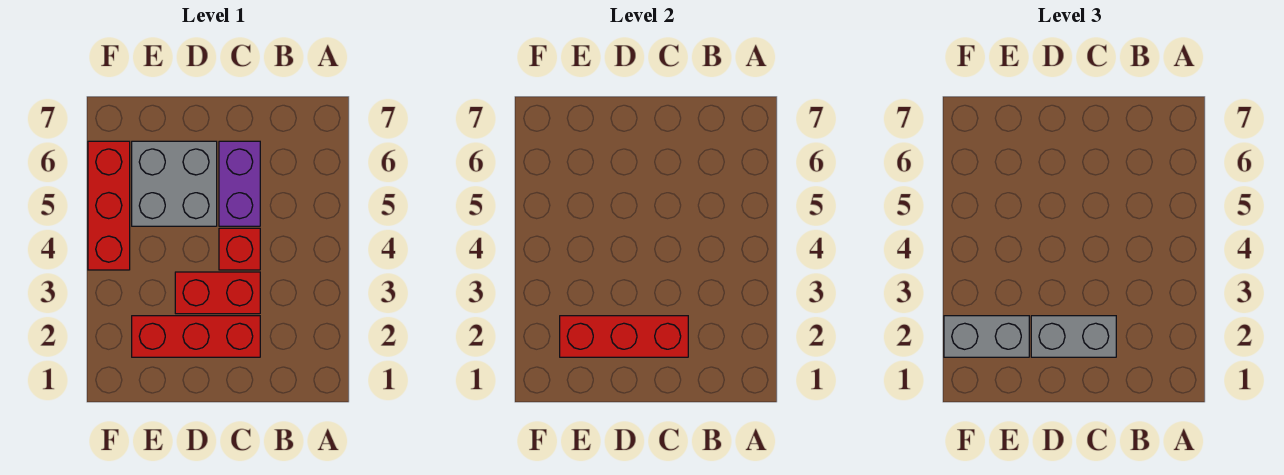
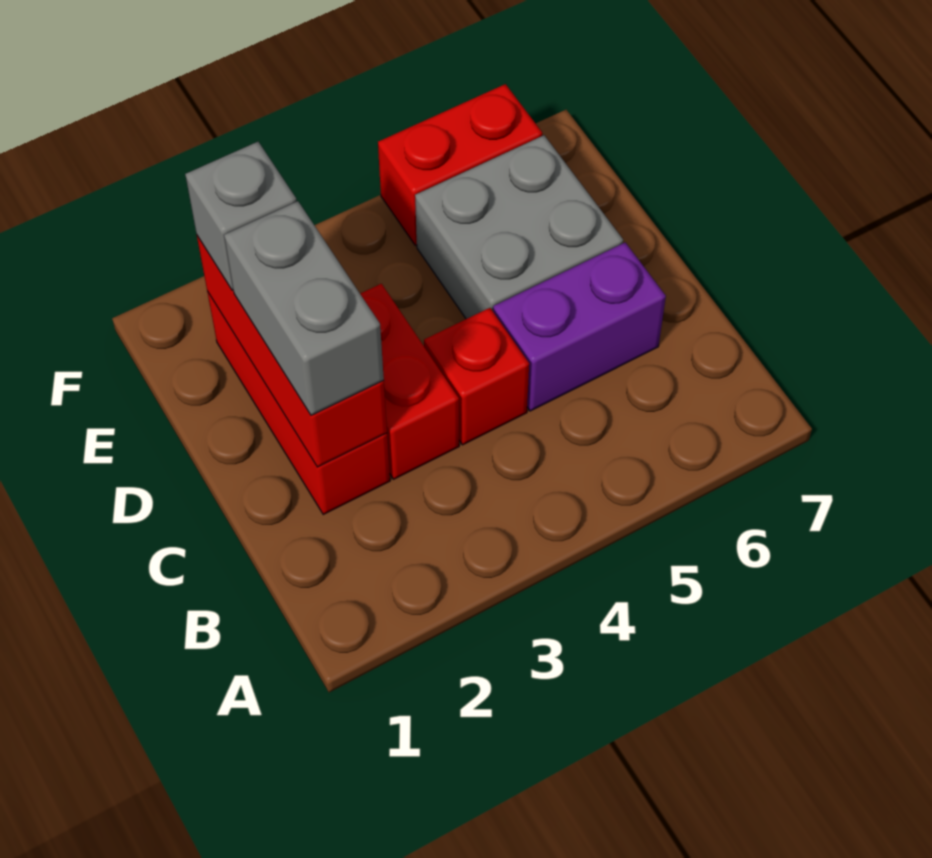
grey brick E2:F2 level 3 -> grey brick E2 level 3
red brick F4:F6 level 1 -> red brick F5:F6 level 1

